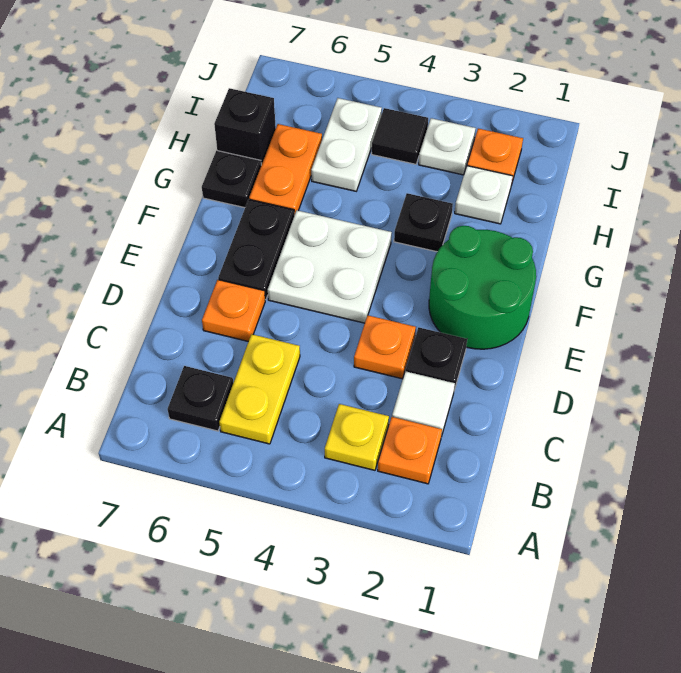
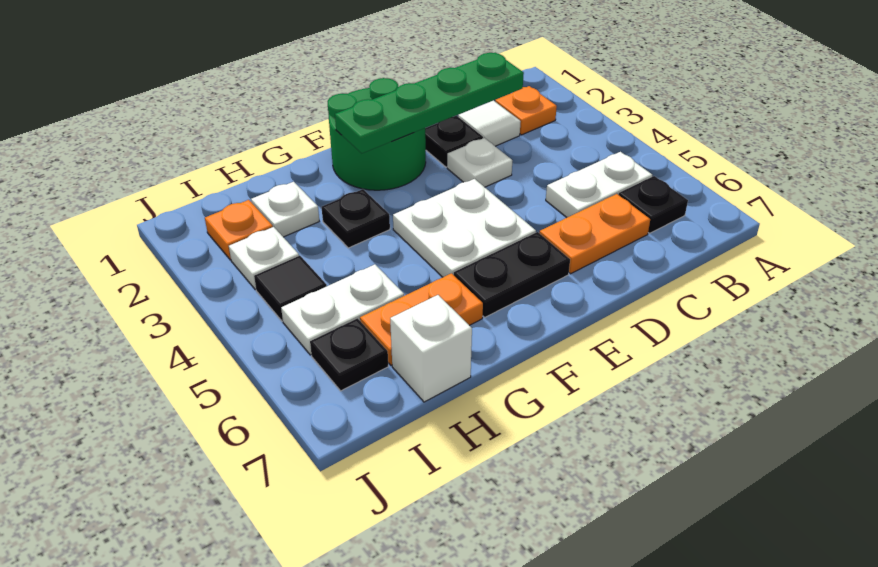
yellow plate B3 level 1 -> none
yellow plate B5:C5 level 1 -> white plate B5:C5 level 1
none -> green plate C2:F2 level 2
orange plate D3 level 1 -> white plate D3 level 1
orange plate D6 level 1 -> orange plate C6:D6 level 1
black plate G7 level 1 -> black plate I6 level 1
black brick H7 level 1 -> white brick H7 level 1

